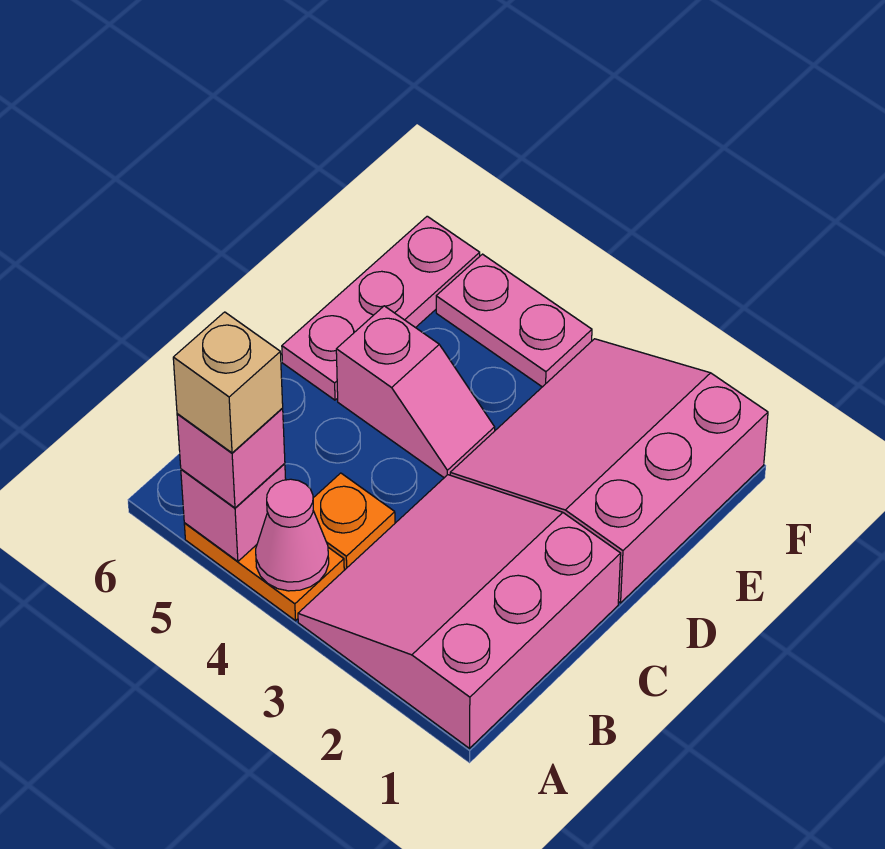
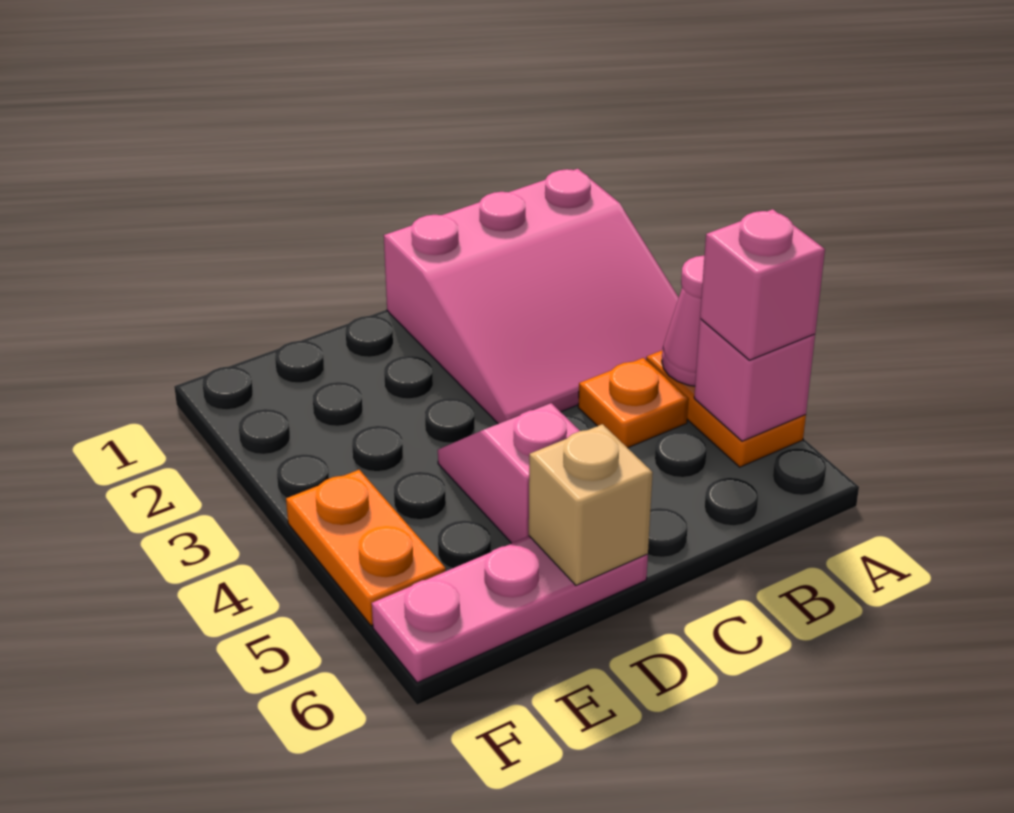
tan brick A5 level 4 -> tan brick D6 level 2
pink slope D1:F3 level 1 top 1 -> none
pink plate F4:F5 level 1 -> orange plate F4:F5 level 1

